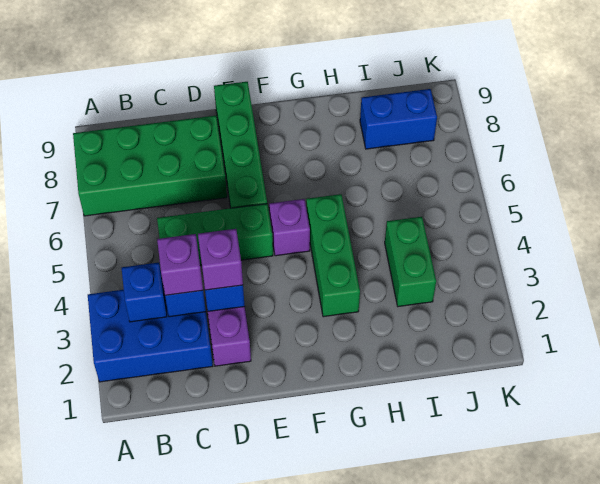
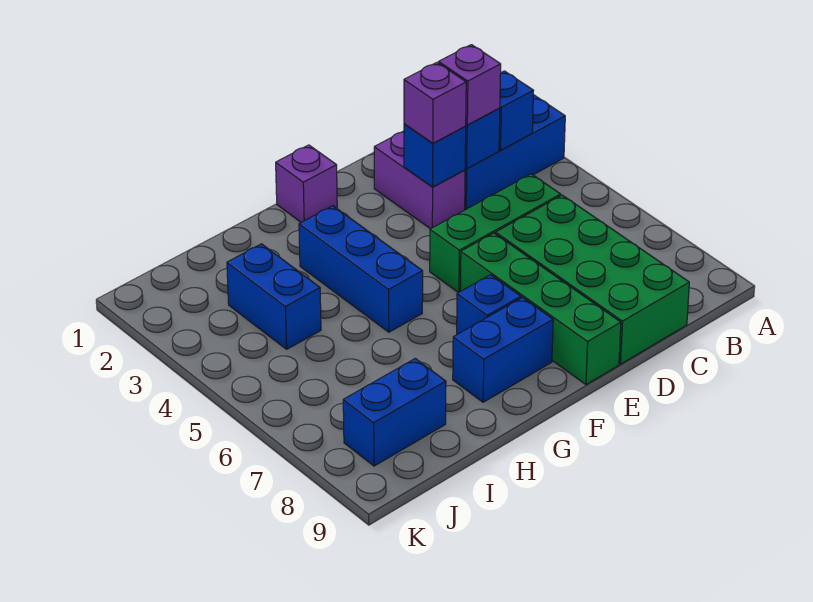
green brick A7:D8 level 1 -> green brick C6:D9 level 1
purple brick F5 level 1 -> purple brick F1 level 1
none -> blue brick F7 level 1
none -> blue brick F8:G8 level 1
green brick G3:G5 level 1 -> blue brick G3:G5 level 1
green brick I3:I4 level 1 -> blue brick I3:I4 level 1

